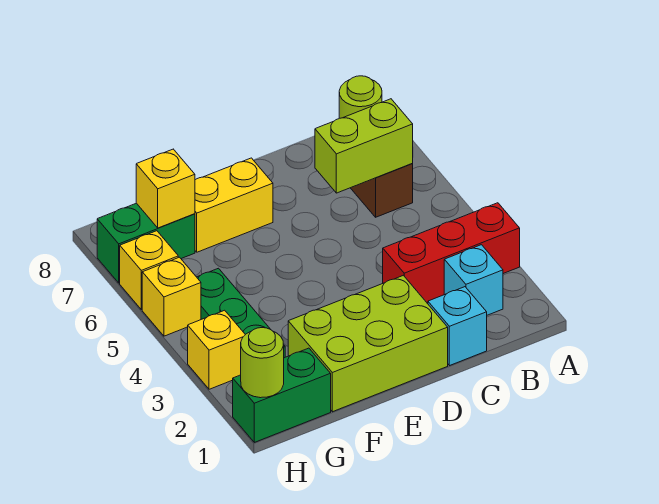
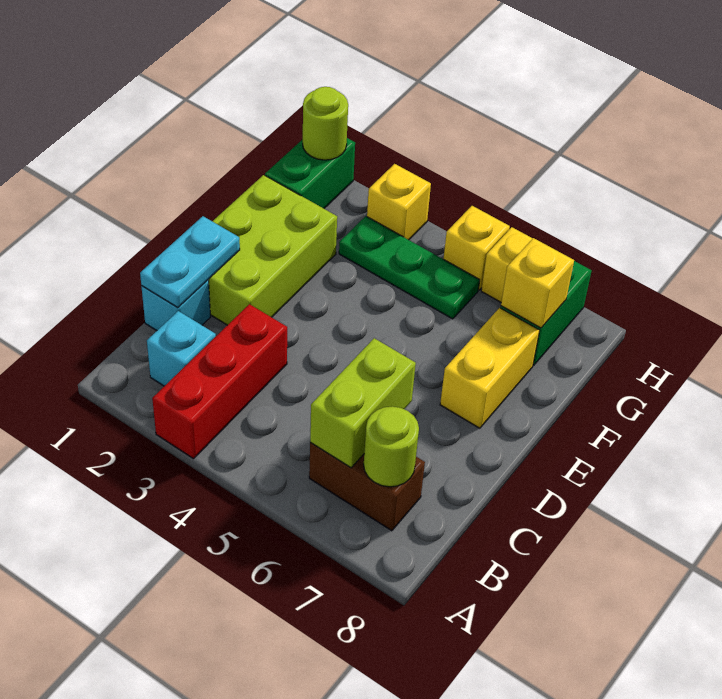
none -> cyan plate C1:D1 level 2

